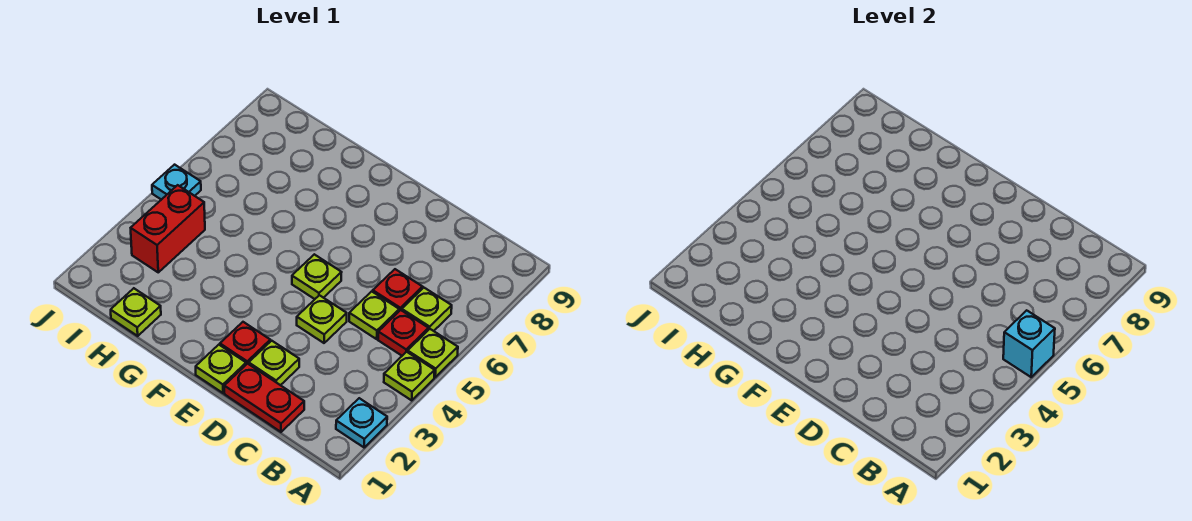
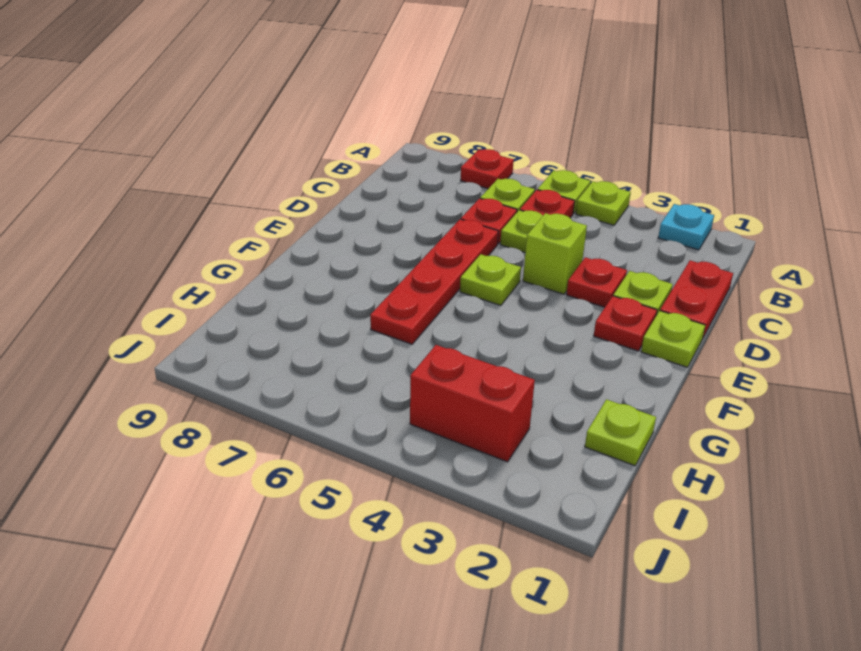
cyan brick A5 level 2 -> none
none -> red plate A7 level 1
none -> red plate D3 level 1
lime plate D4 level 1 -> lime brick D4 level 1
none -> red plate D6:G6 level 1
cyan plate J5 level 1 -> none

